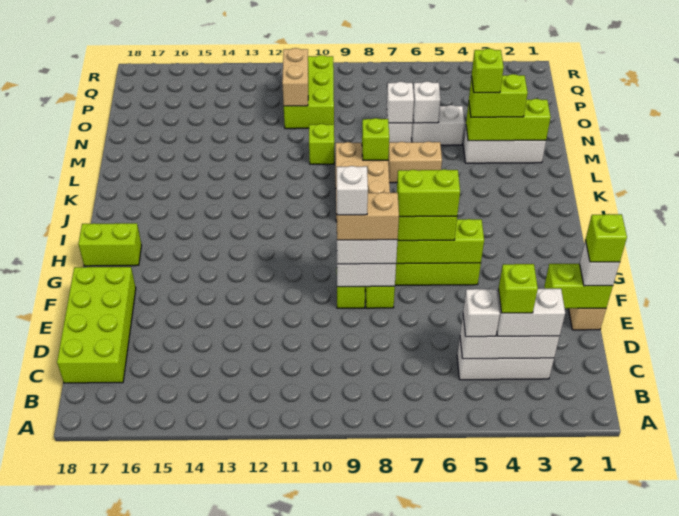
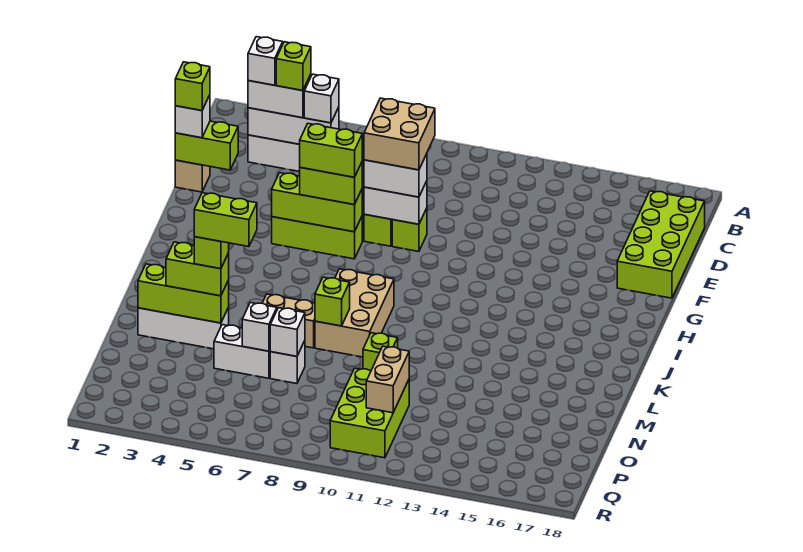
tan brick F8:F9 level 4 -> tan brick E8:F9 level 4
white brick F9 level 5 -> white brick C3 level 4
lime brick H17:H18 level 1 -> lime brick M4:M5 level 5

